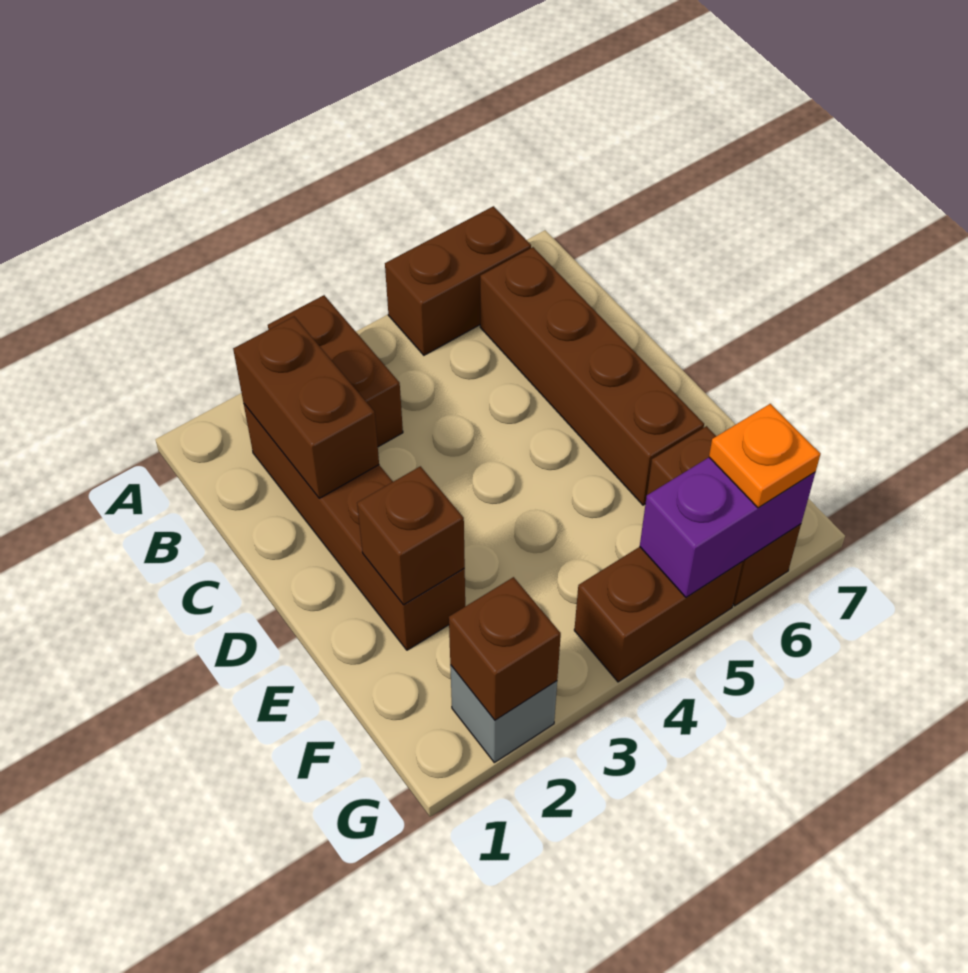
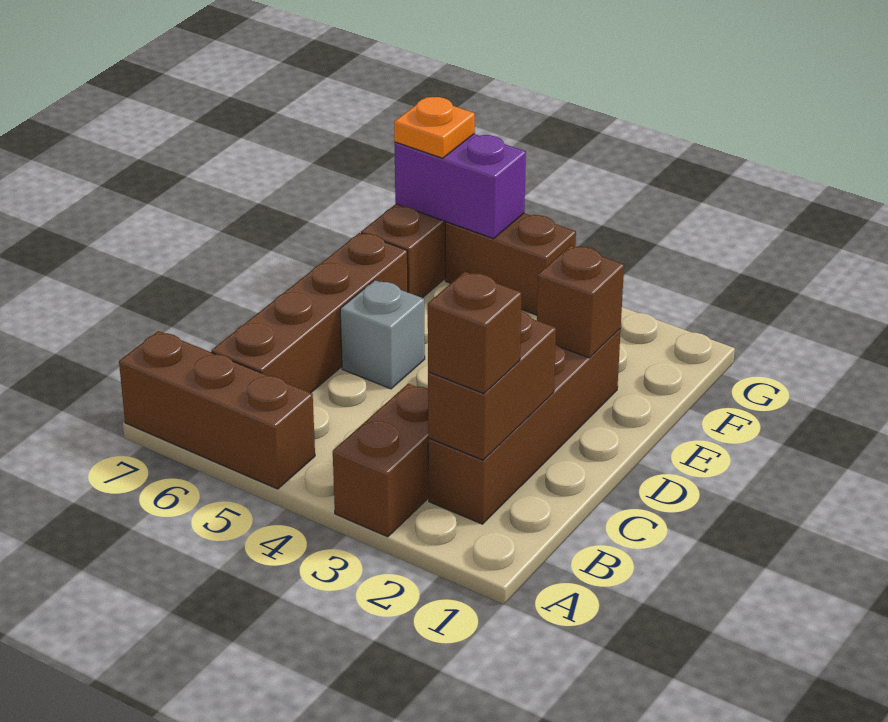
brown brick A5:A6 level 1 -> brown brick A5:A7 level 1
grey brick G2 level 1 -> grey brick D5 level 1
brown brick G2 level 2 -> brown brick B2 level 3

